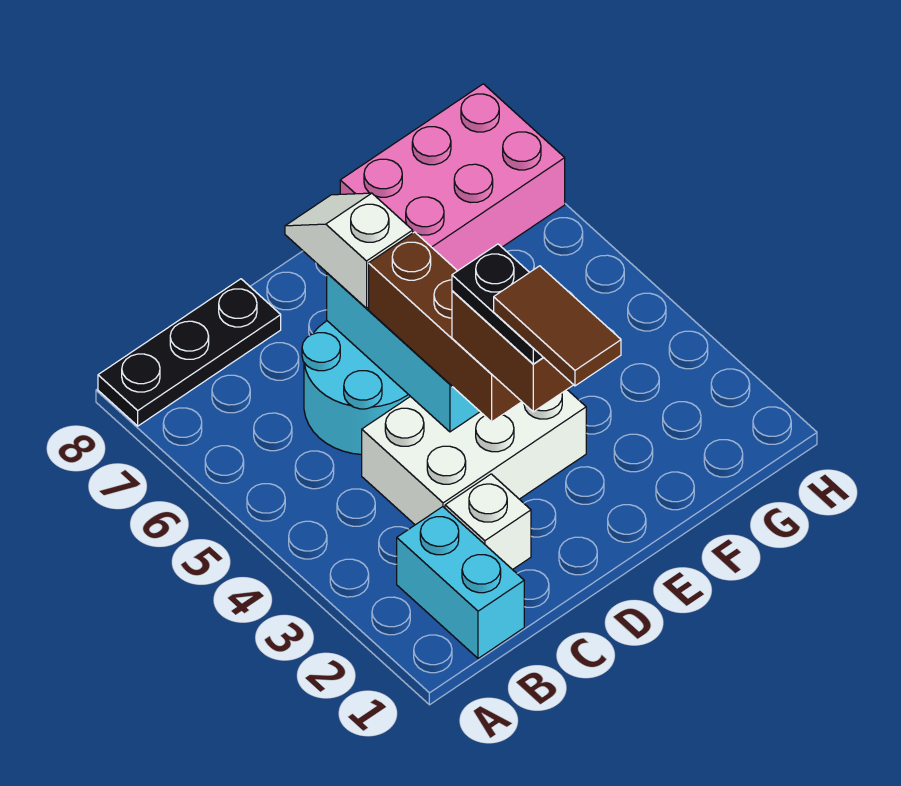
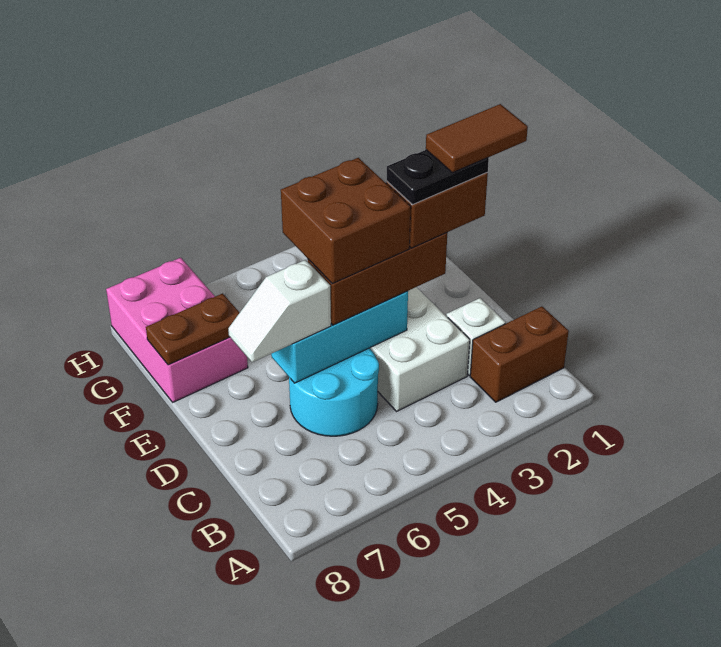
black plate A8:C8 level 1 -> none
cyan brick B1:B2 level 1 -> brown brick B1:B2 level 1
none -> brown brick D4:E5 level 4
none -> brown plate F7:F8 level 2

